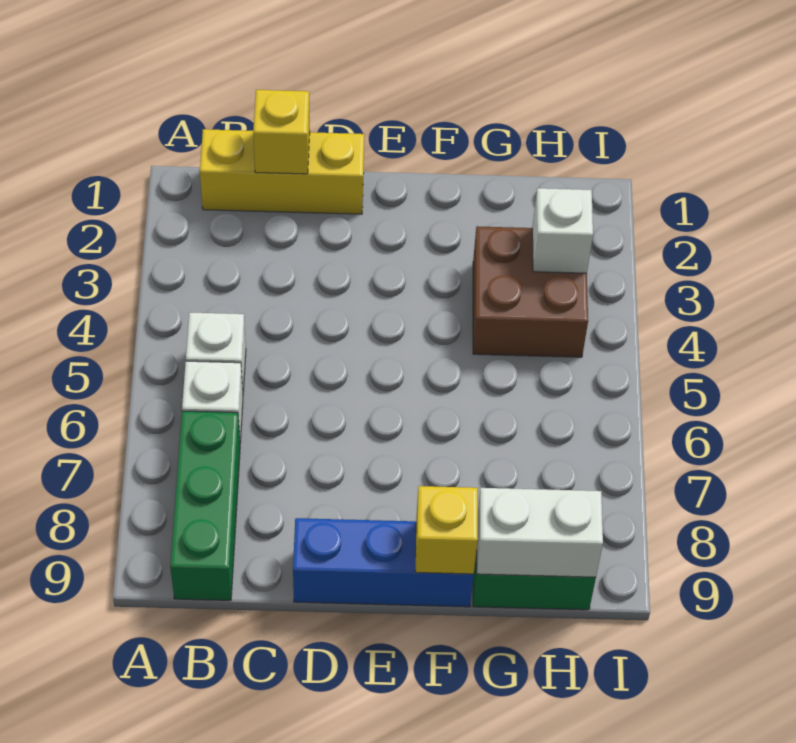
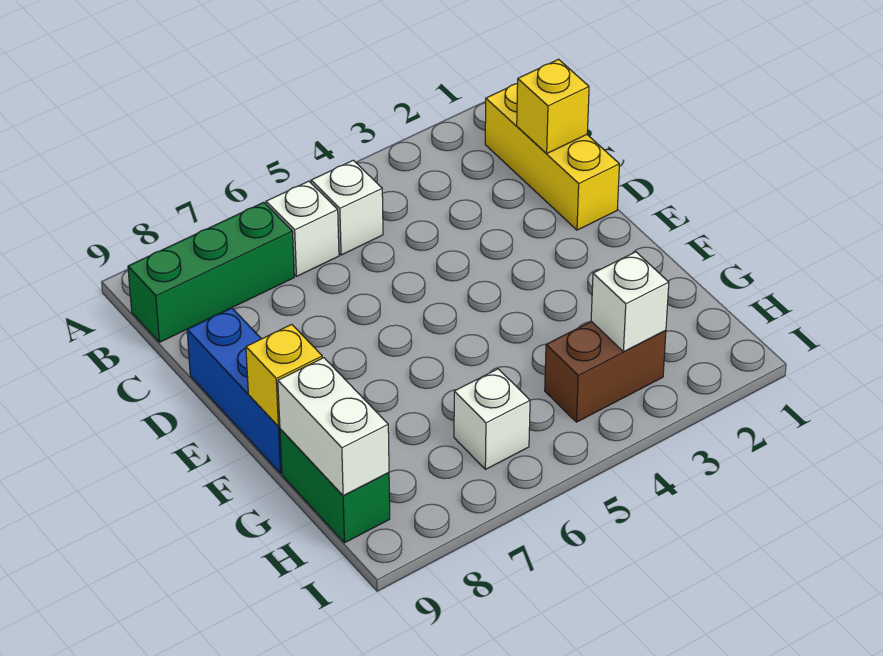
brown brick G3:H4 level 1 -> brown brick H3:H4 level 1
none -> white brick H6 level 1

